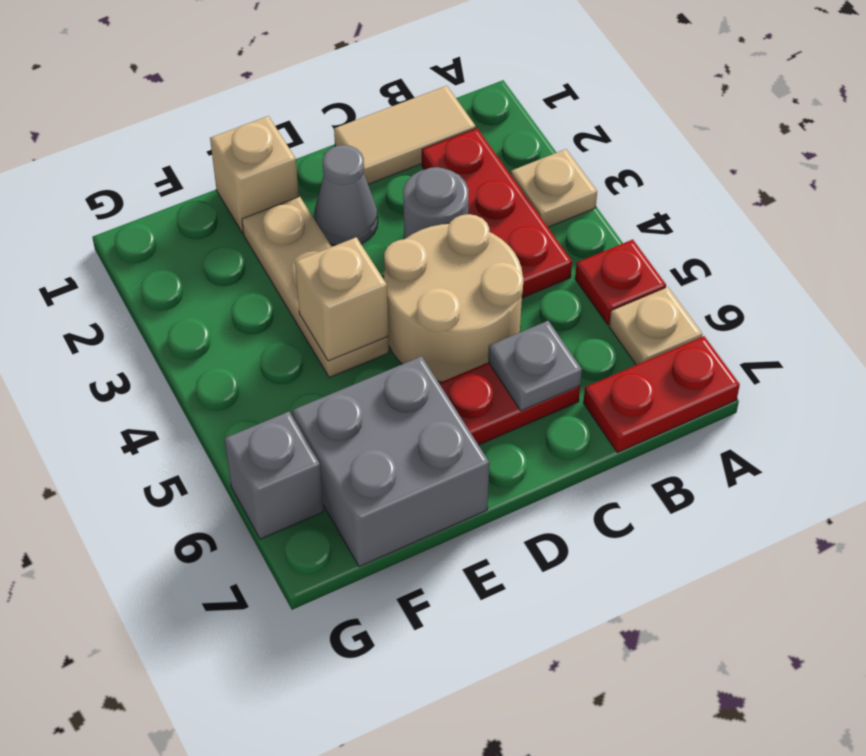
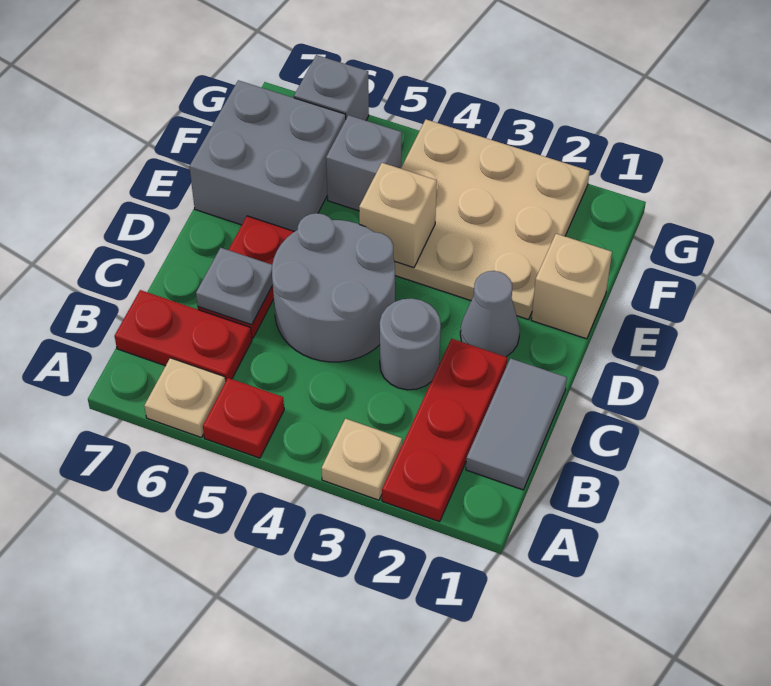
red plate A7:B7 level 1 -> red plate B6:B7 level 1
tan tile B1:C1 level 1 -> grey tile B1:C1 level 1
red plate B2:B4 level 1 -> red plate A2:C2 level 1
tan round brick C4:D5 level 1 -> grey round brick C4:D5 level 1
tan plate E2:E4 level 1 -> tan plate E2:G4 level 1
none -> grey brick F5 level 1

